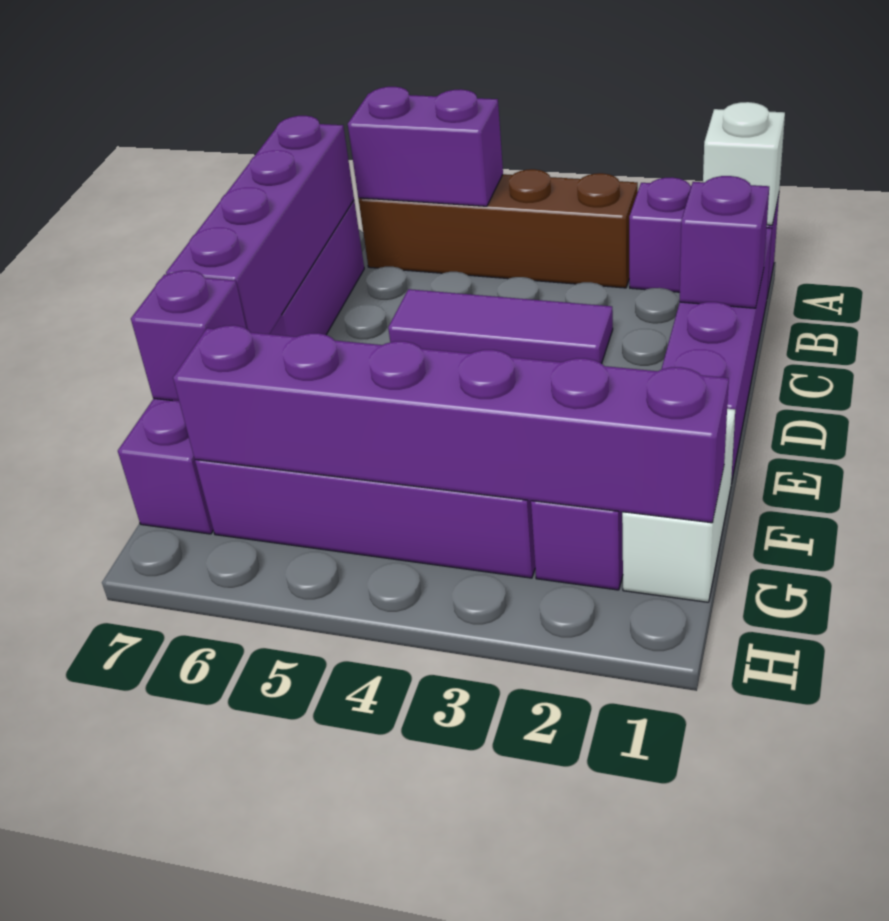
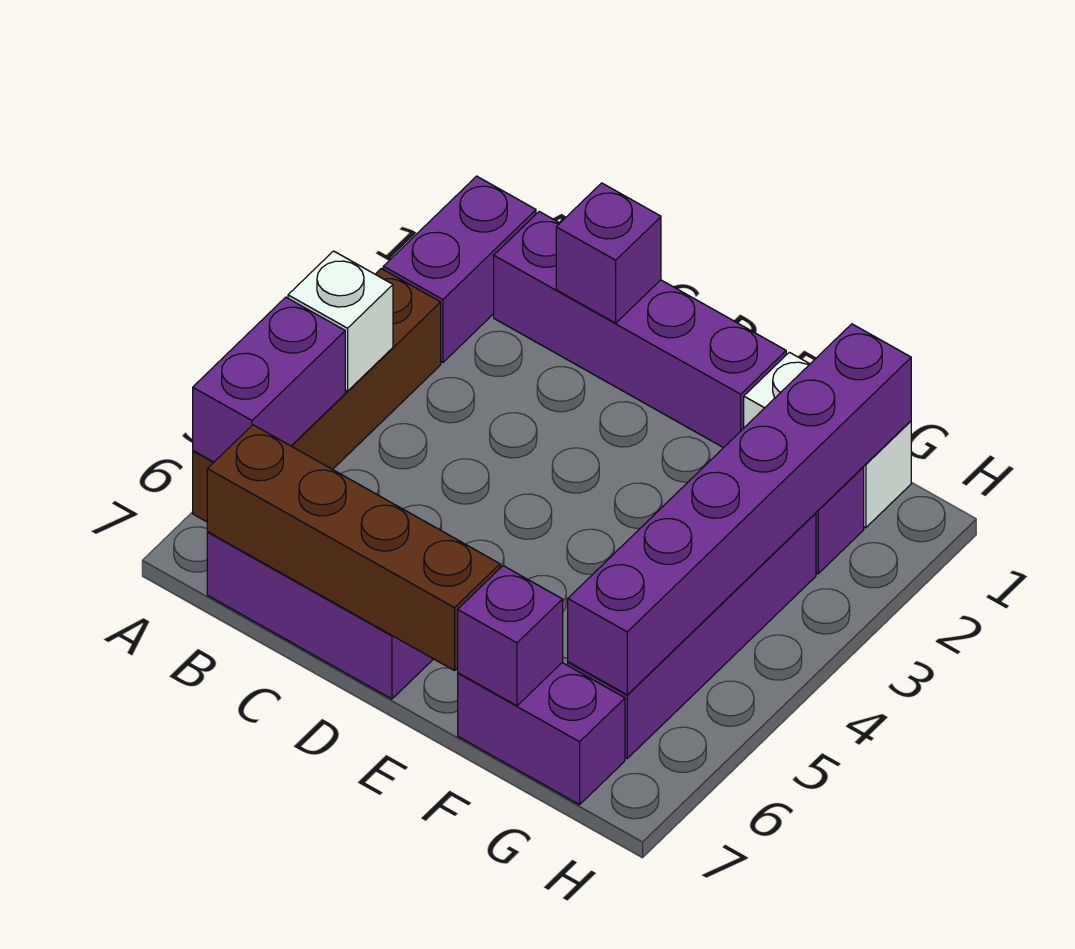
white brick A1 level 2 -> white brick A4 level 2
purple brick B7:E7 level 2 -> brown brick B7:E7 level 2
purple tile C3:C5 level 1 -> none

